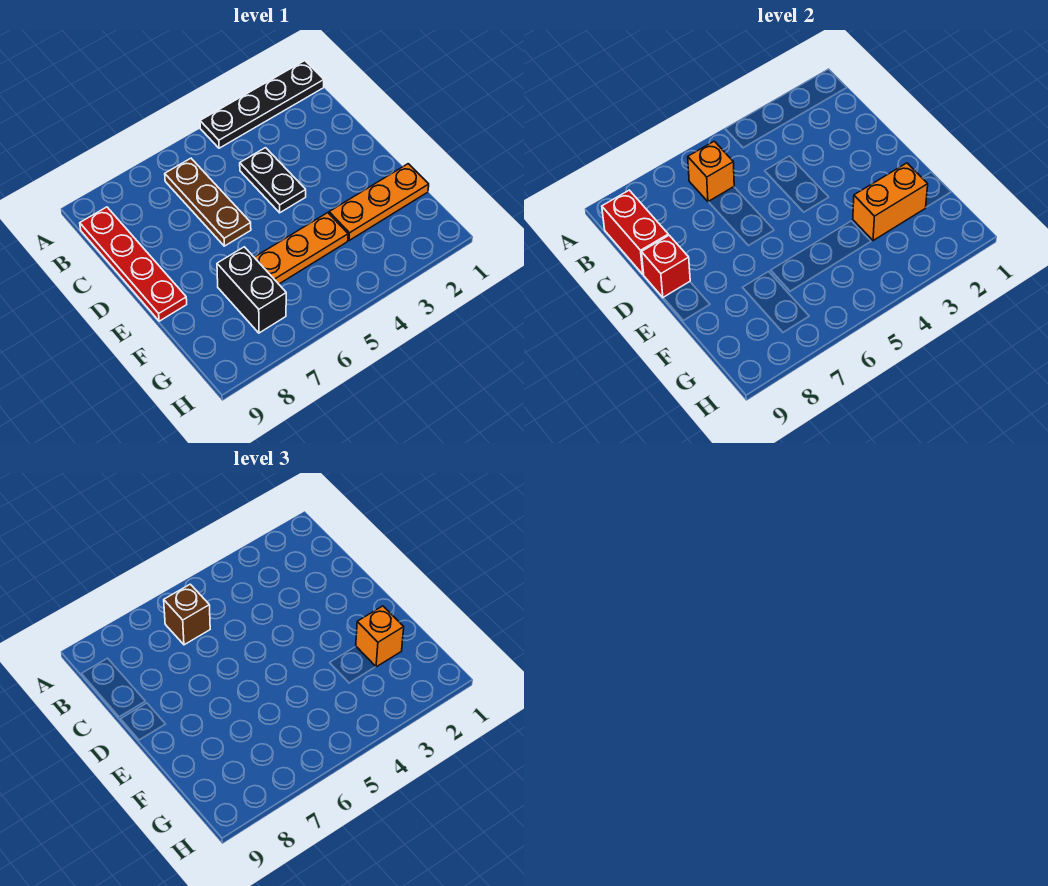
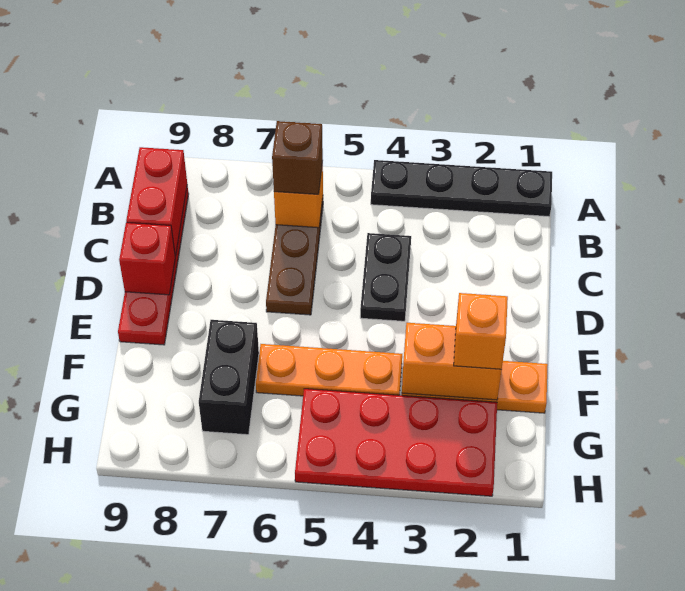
none -> red plate G2:H5 level 1

